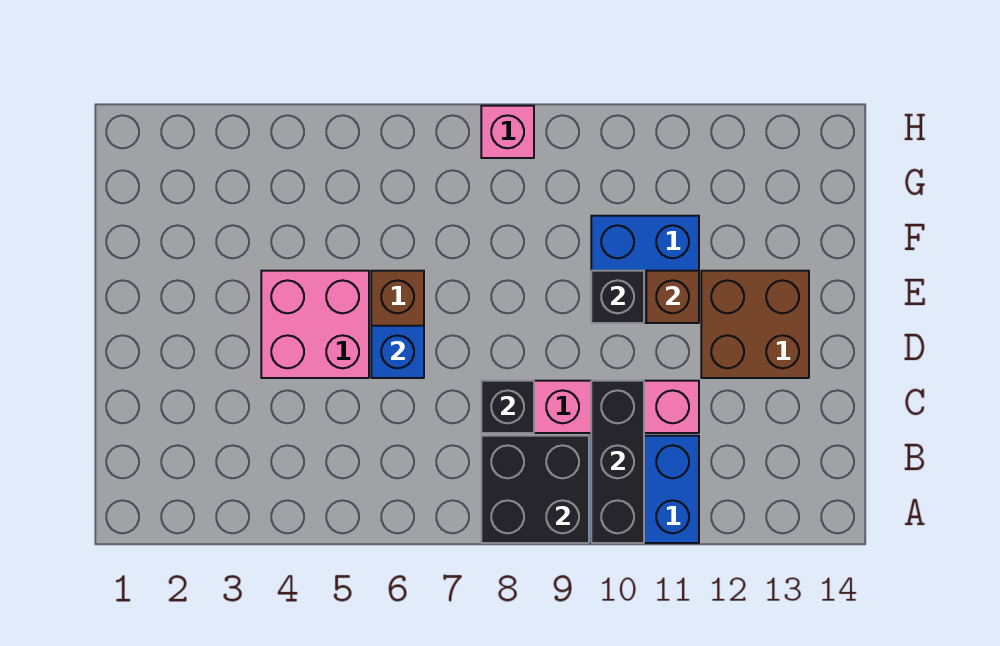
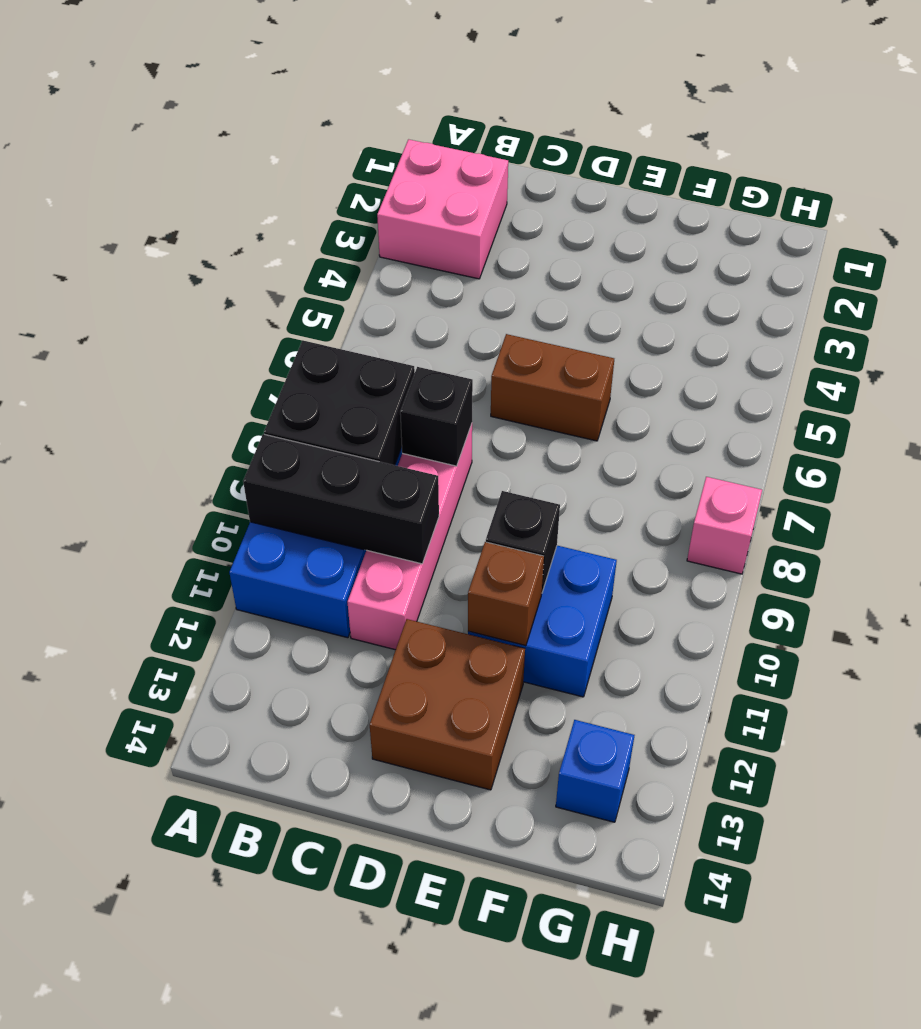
pink brick D4:E5 level 1 -> pink brick A2:B3 level 1
blue brick D6 level 2 -> blue brick G13 level 1

